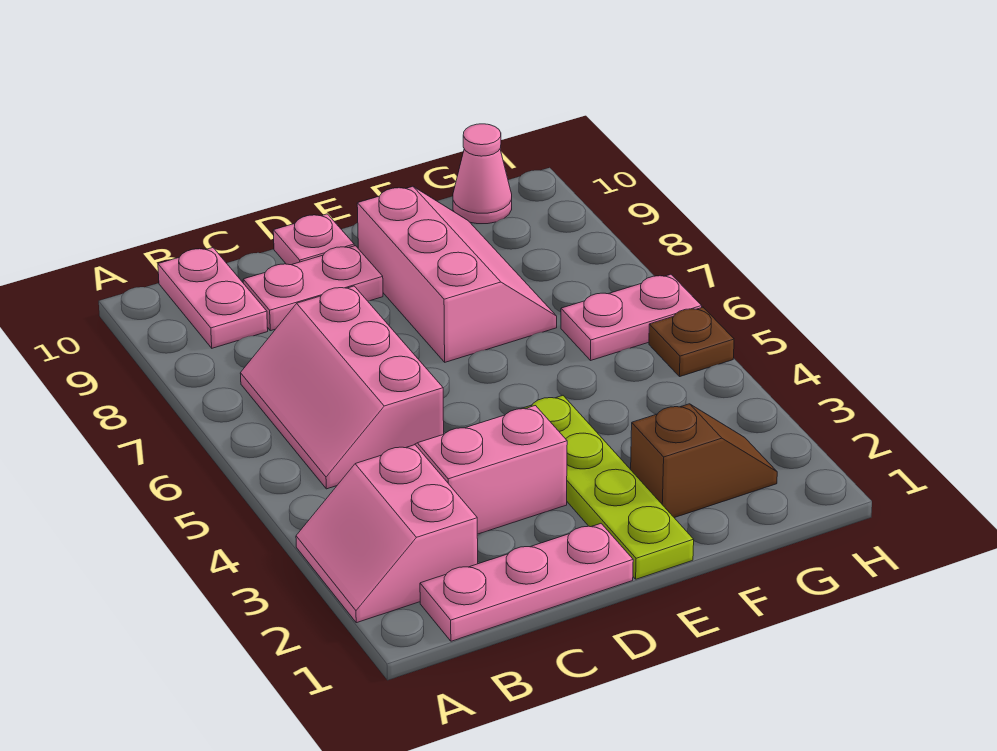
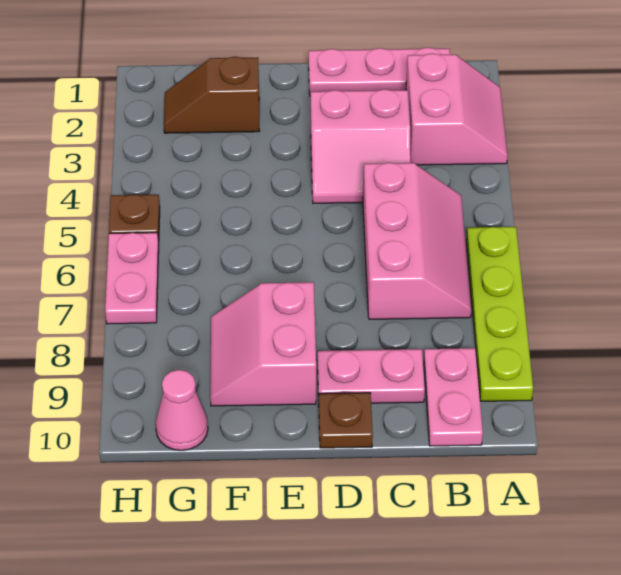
pink plate D10 level 1 -> brown plate D10 level 1
lime plate E1:E4 level 1 -> lime plate A6:A9 level 1
pink slope E7:F9 level 1 top E -> pink slope E8:F9 level 1 top E
pink plate G6:H6 level 1 -> pink plate H6:H7 level 1

